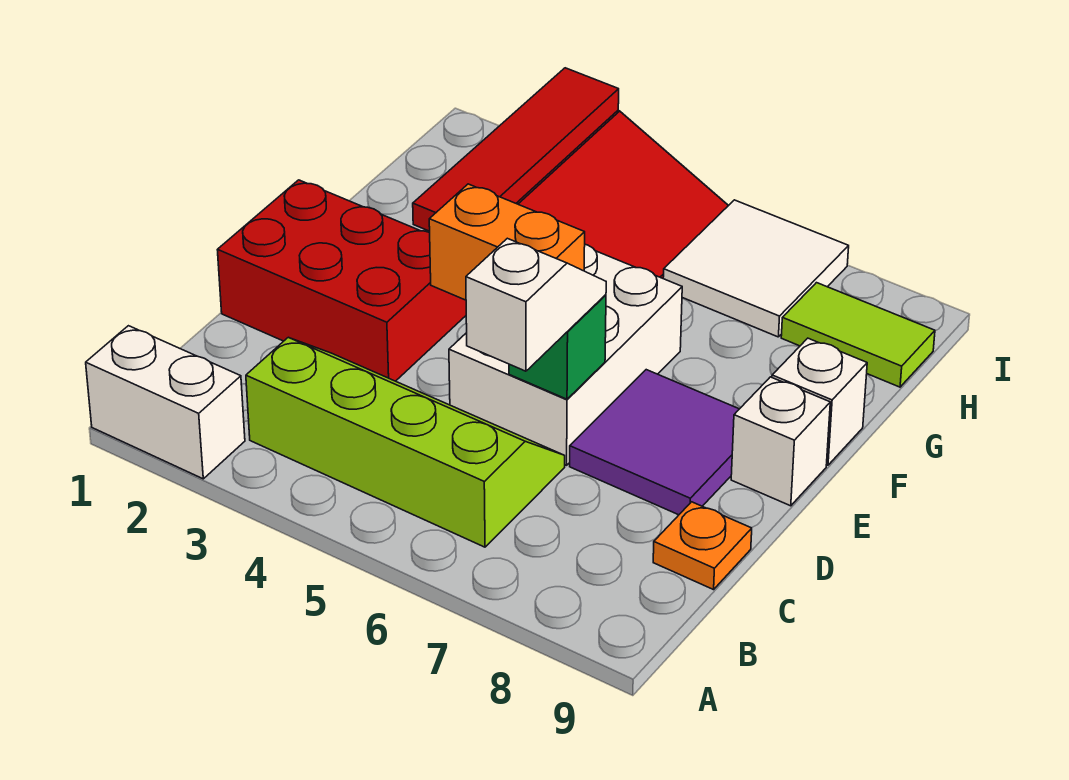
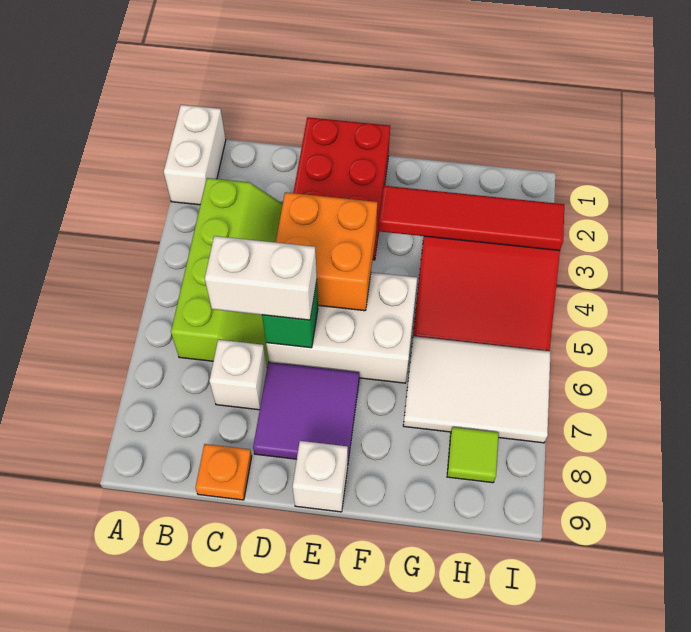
white slope C6:D6 level 3 top C -> white brick C6:D6 level 3
orange brick E4:E5 level 2 -> orange brick D4:E5 level 2
white brick F9 level 1 -> white brick C7 level 1
white tile H6:I7 level 1 -> white tile G6:I7 level 1
lime tile H8:H9 level 1 -> lime tile H8 level 1

